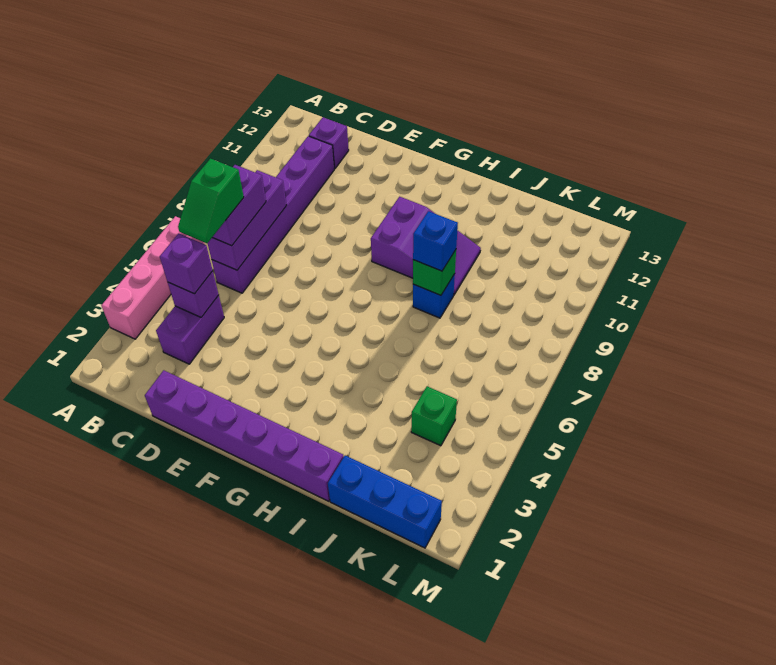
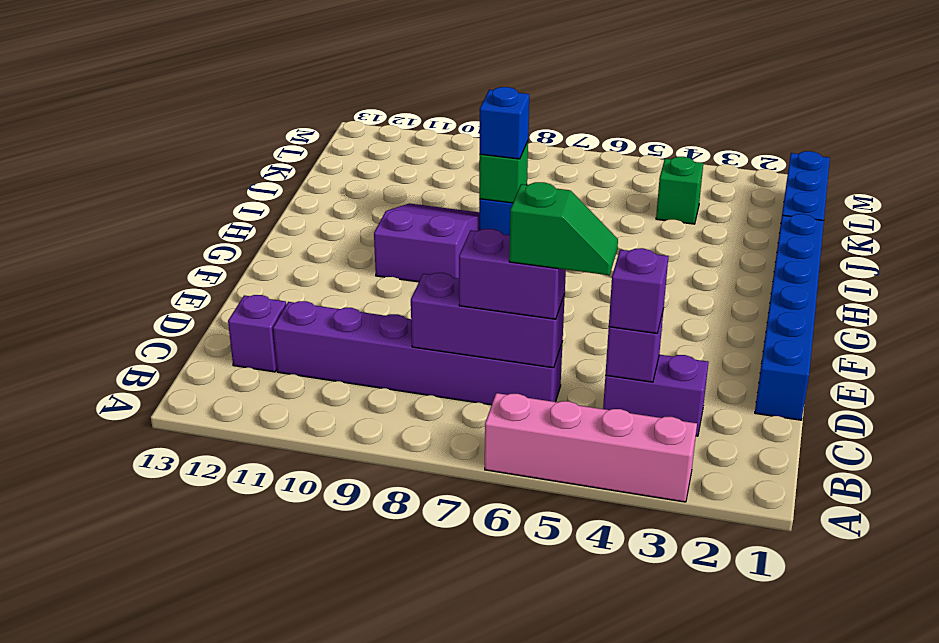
purple brick D1:I1 level 1 -> blue brick D1:I1 level 1

